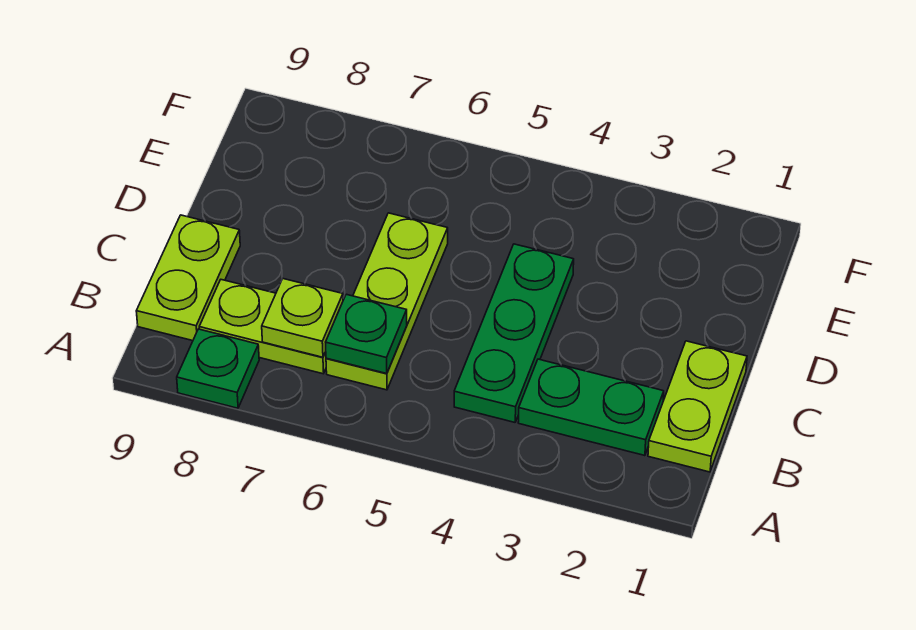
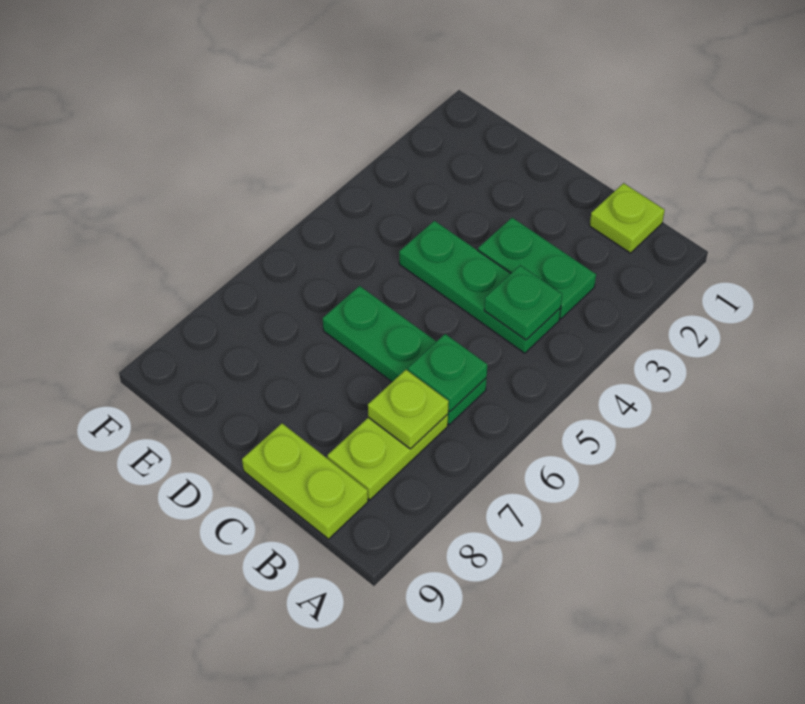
green plate A8 level 1 -> green plate B4 level 2
lime plate B1:C1 level 1 -> lime plate B1 level 1
green plate B2:B3 level 1 -> green plate B3:C3 level 1
lime plate B6:D6 level 1 -> green plate B6:D6 level 1

